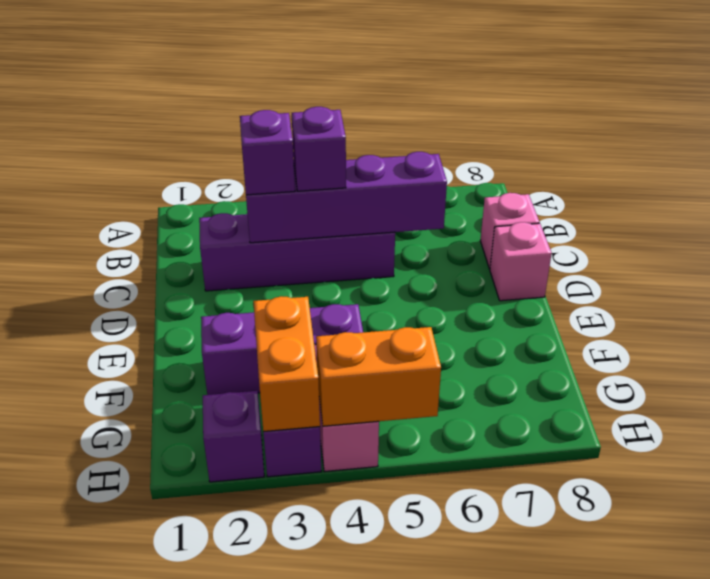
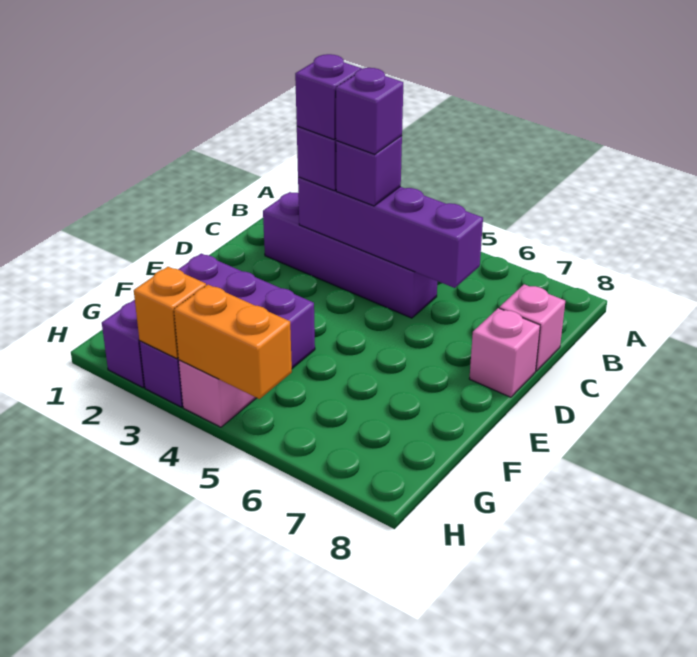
none -> purple brick C3 level 4
none -> purple brick C4 level 4
orange brick G3:H3 level 2 -> orange brick H3 level 2

